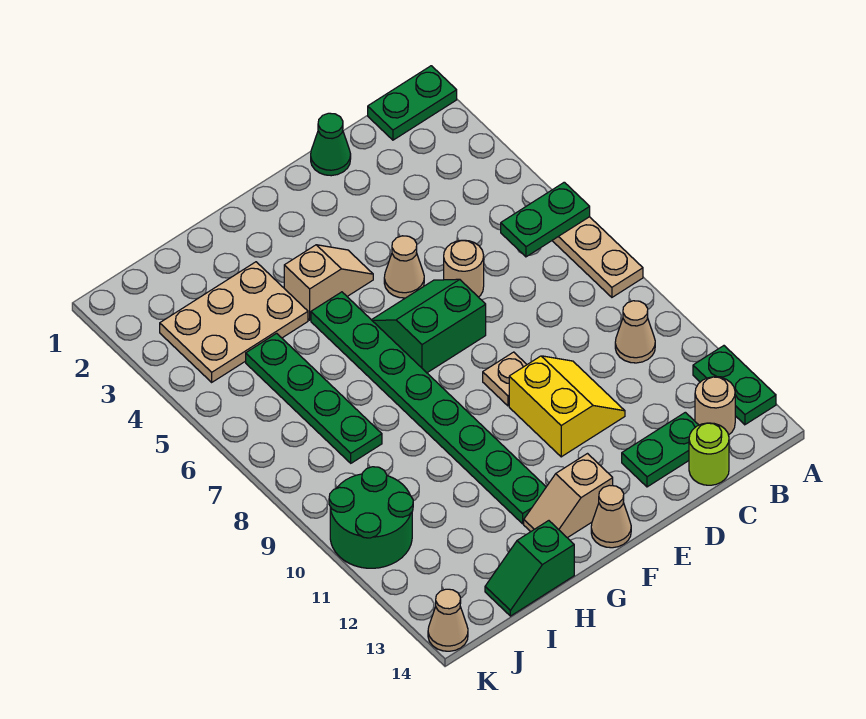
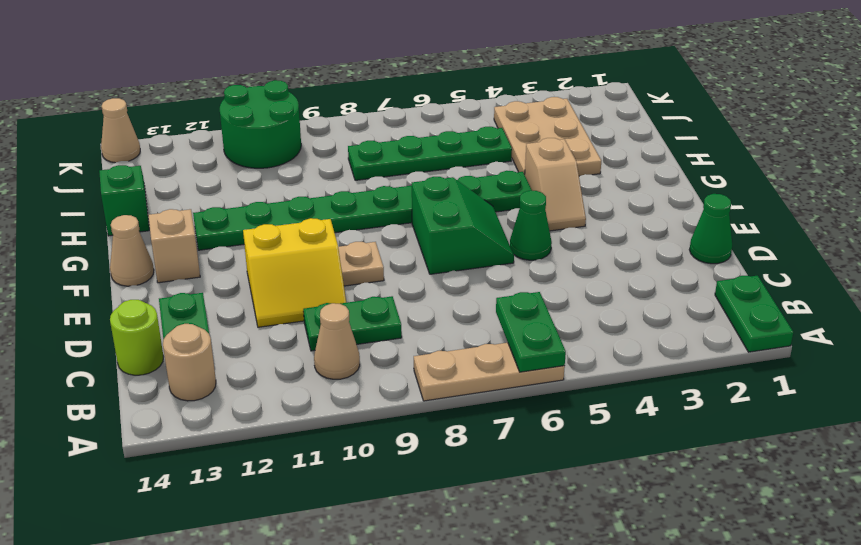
green plate A12:A13 level 1 -> green plate C9:C10 level 1
tan round brick D6 level 1 -> none
tan cone E5 level 1 -> green cone E5 level 1

